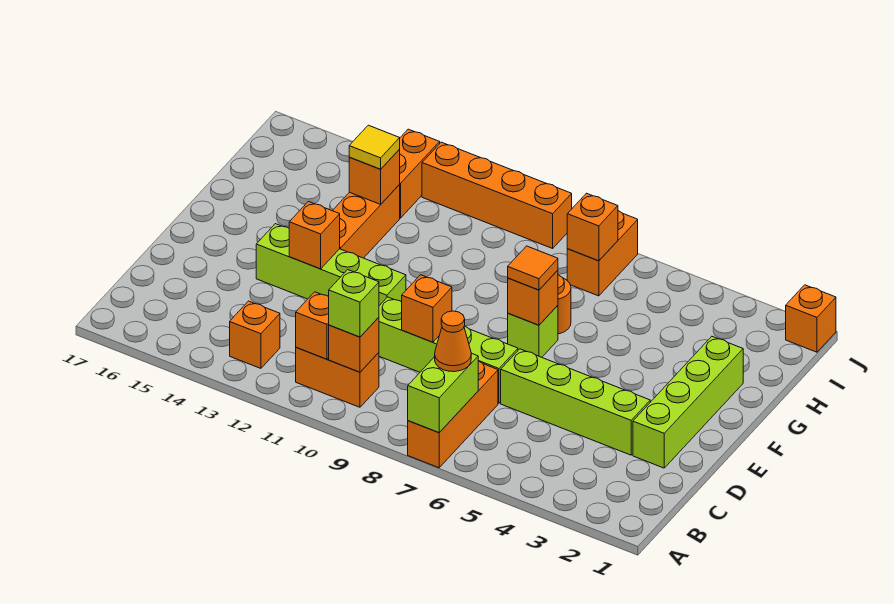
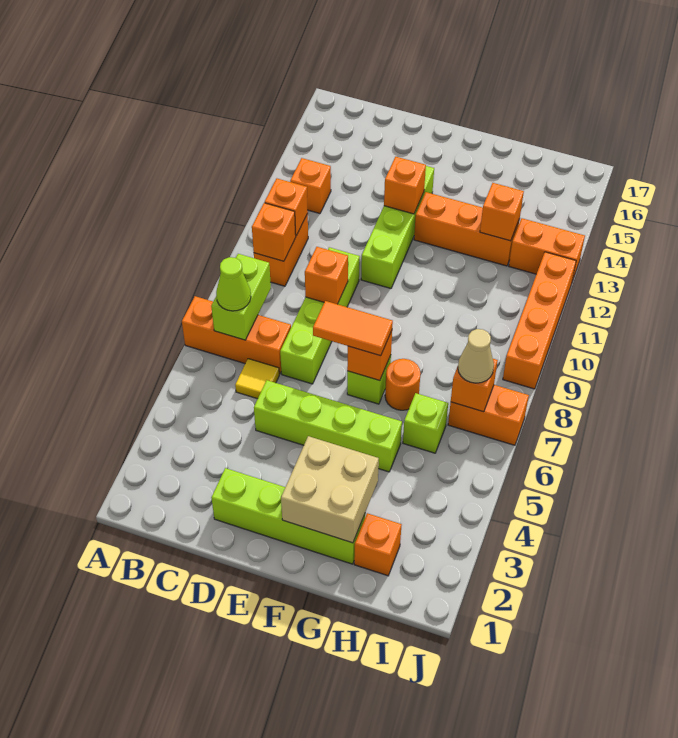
lime brick A7:B7 level 2 -> lime brick B7:B8 level 2
orange cone B7 level 3 -> lime cone B7 level 3
lime brick B10 level 3 -> lime brick H6 level 1
lime brick D3:D6 level 1 -> lime brick D5:G5 level 1
none -> tan brick F2:G3 level 2
orange tile F7 level 3 -> orange tile E7:F7 level 3
yellow tile H13 level 3 -> yellow tile C6 level 1
none -> tan cone I7 level 3
orange brick J1 level 1 -> orange brick H2 level 1

